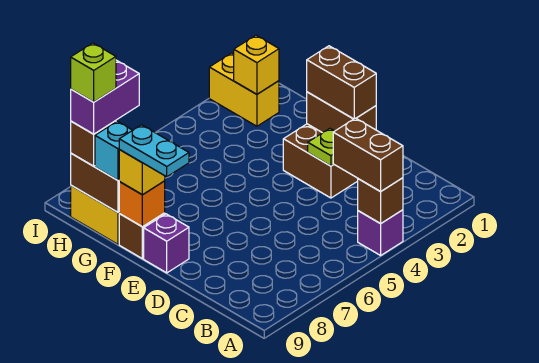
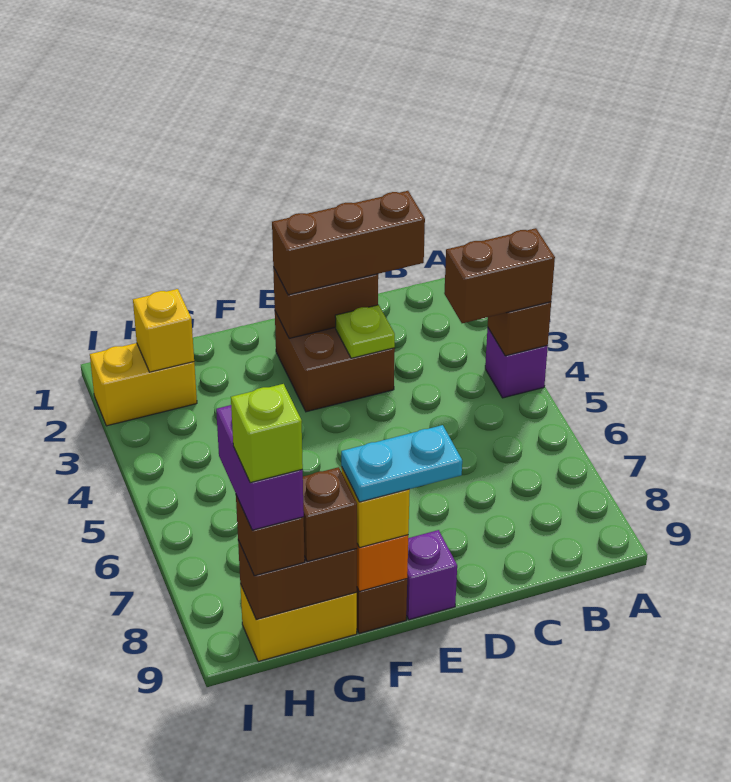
brown brick D2:E2 level 3 -> brown brick C2:E2 level 3
cyan brick G9 level 3 -> brown brick G9 level 3

